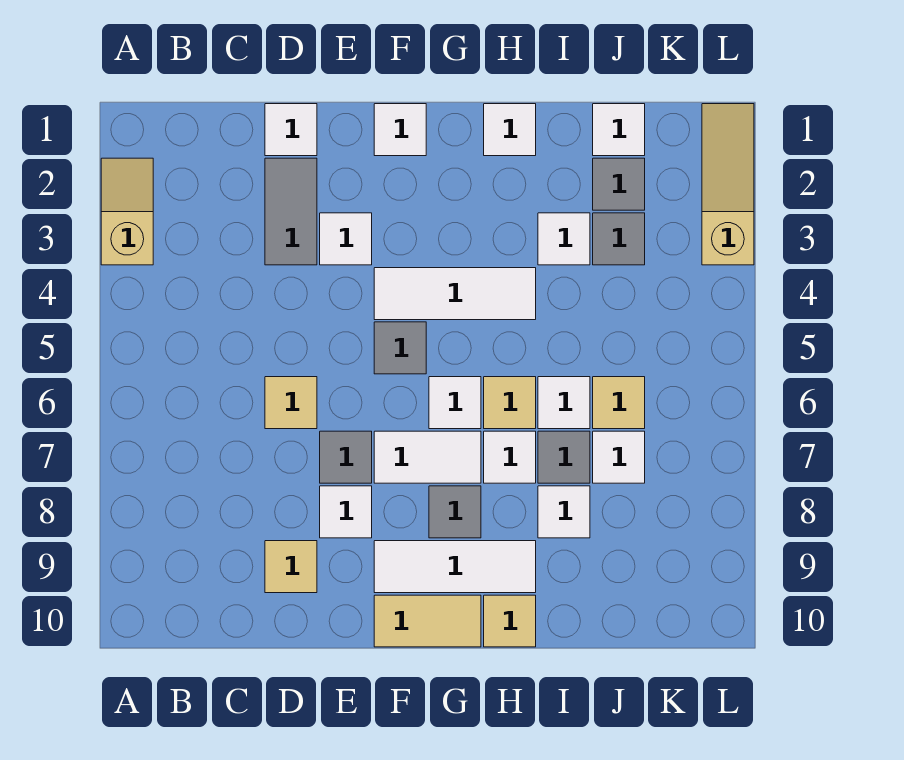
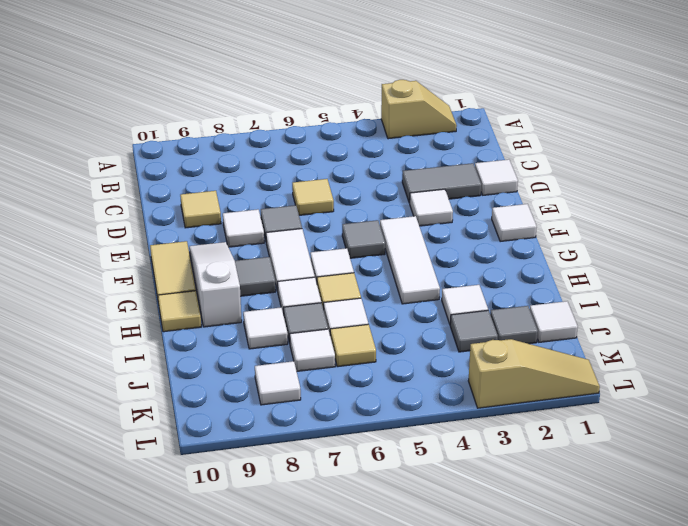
white tile F9:H9 level 1 -> white slope F9:H9 level 1 top H
white tile H1 level 1 -> white tile K8 level 1

